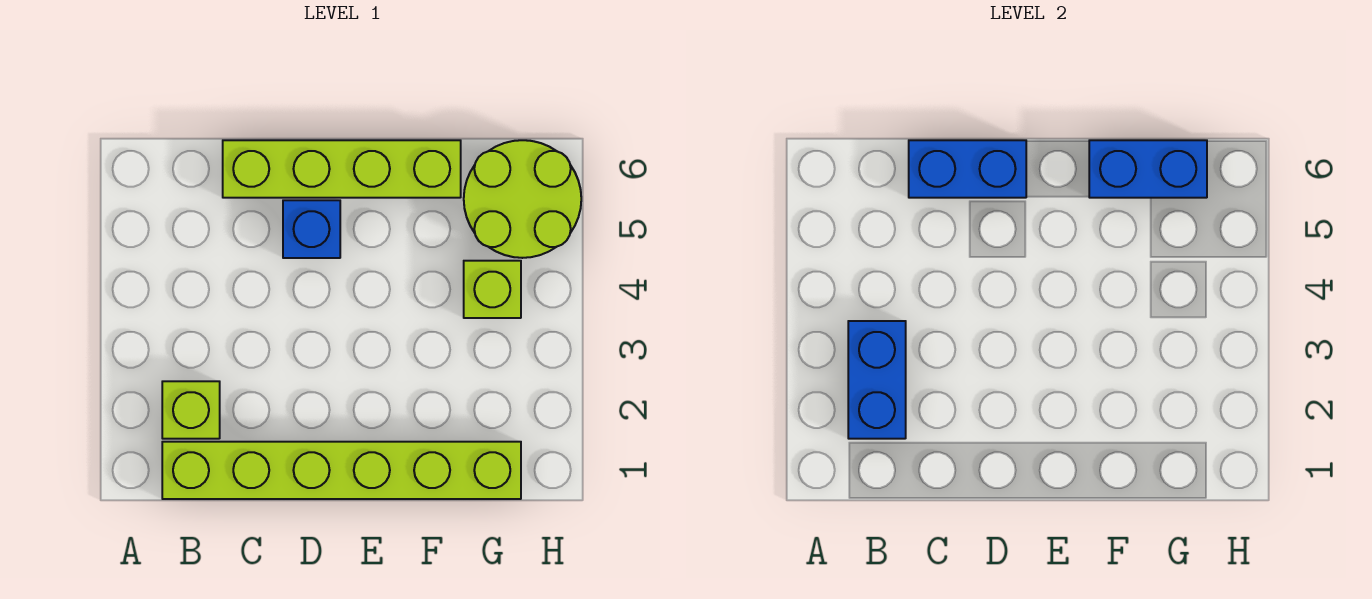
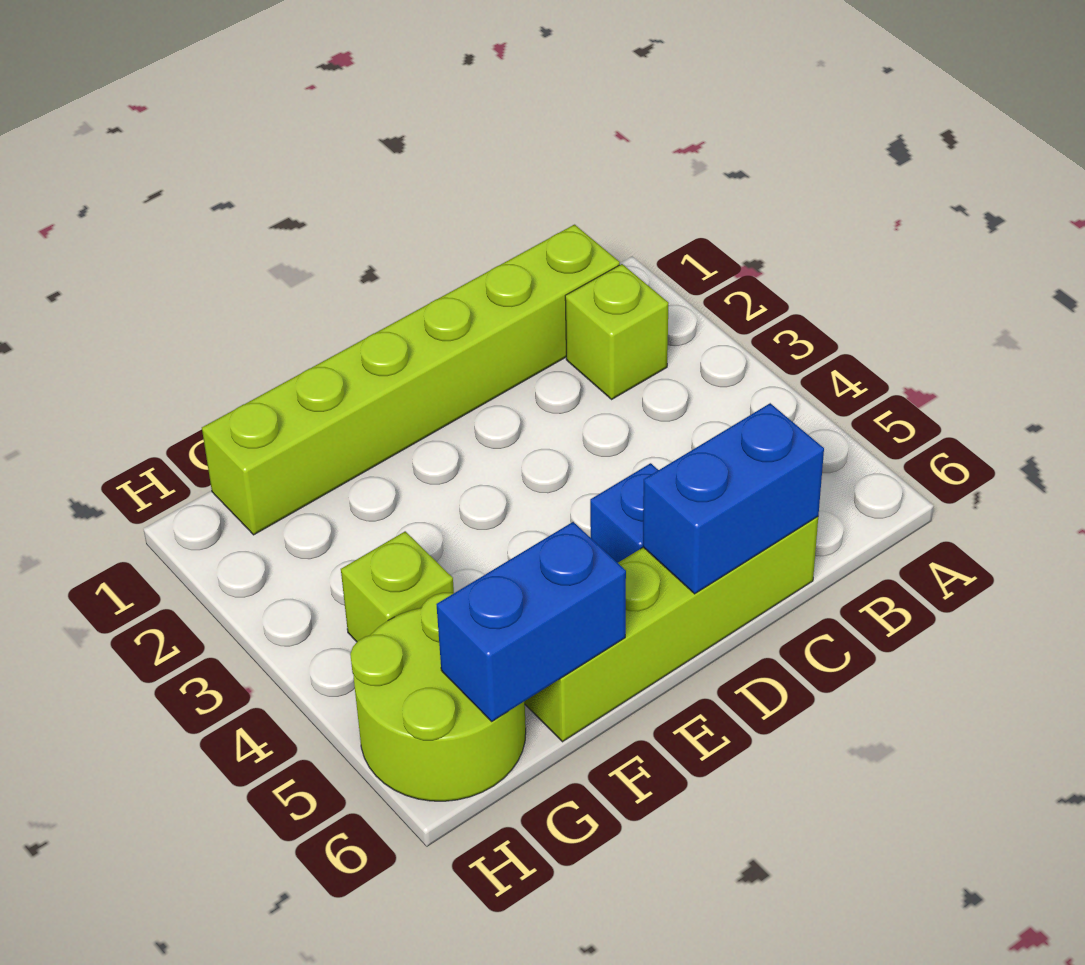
blue brick B2:B3 level 2 -> none

